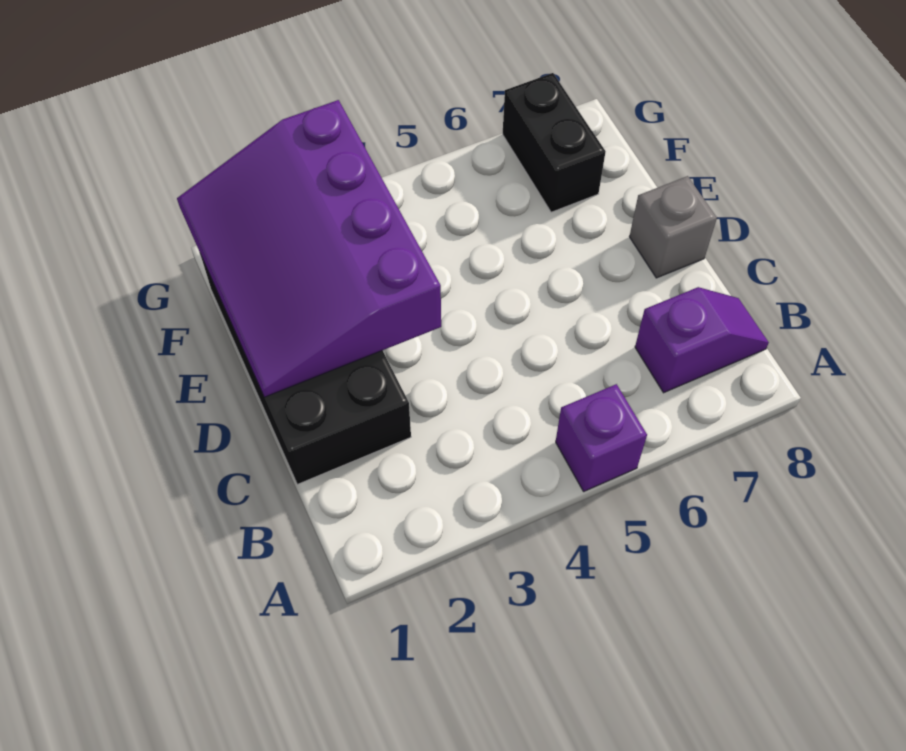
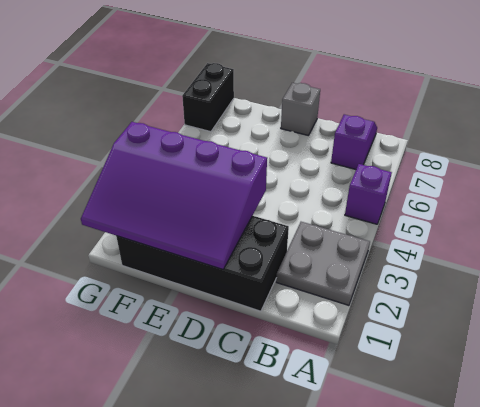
none -> grey plate A2:B3 level 1
black brick F7:G7 level 1 -> black brick G7:G8 level 1

